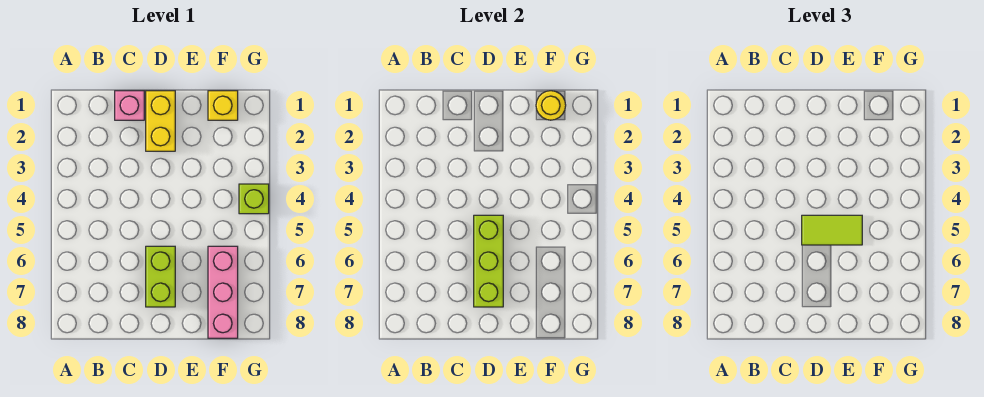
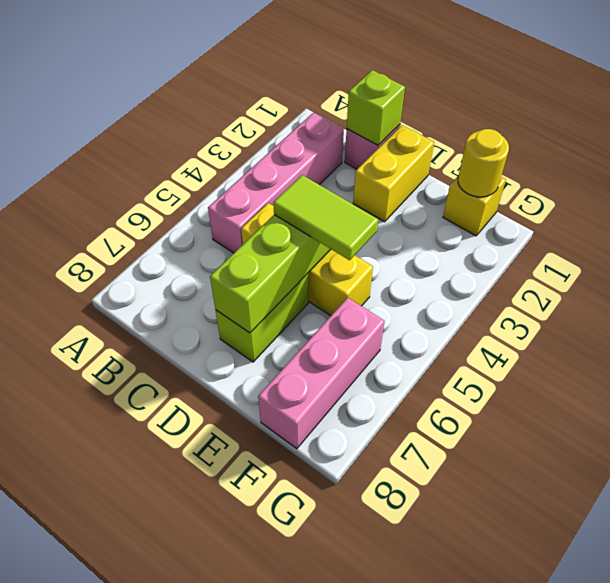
none -> pink brick B2:B5 level 1
none -> yellow brick C5:E5 level 1
lime brick G4 level 1 -> lime brick C1 level 2

